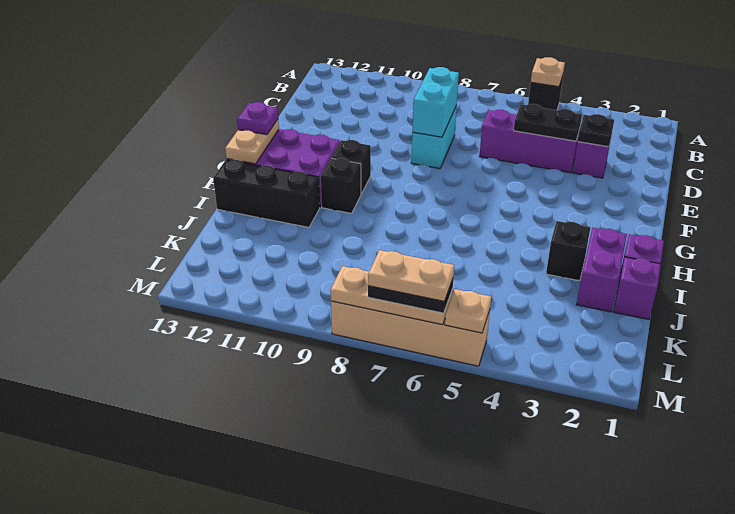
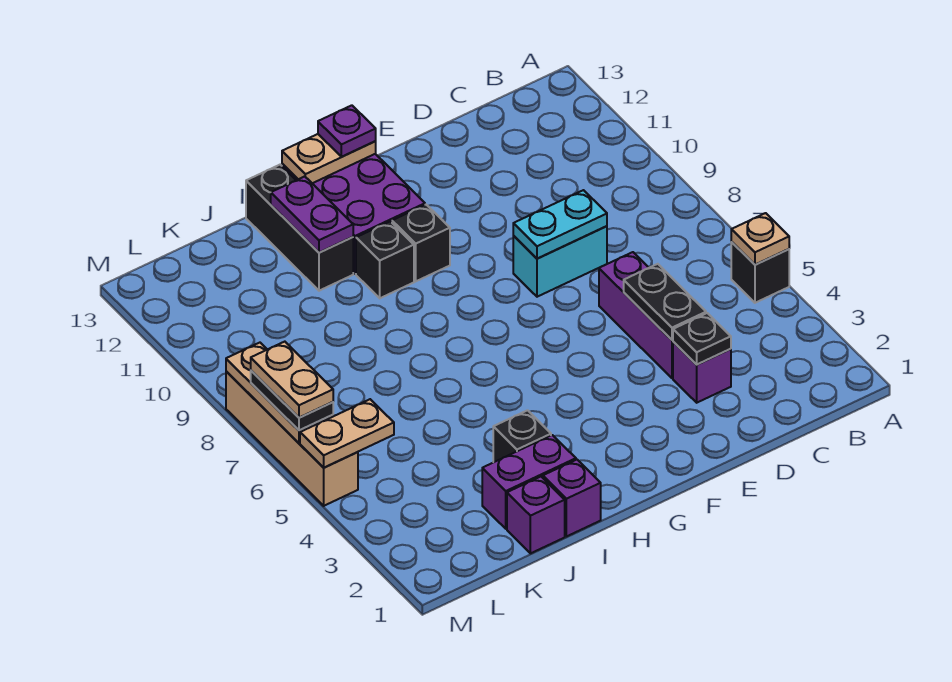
cyan brick D8:E8 level 2 -> cyan plate D8:E8 level 2
none -> purple plate I11:I12 level 2
tan plate M5 level 2 -> tan plate L5:M5 level 2

